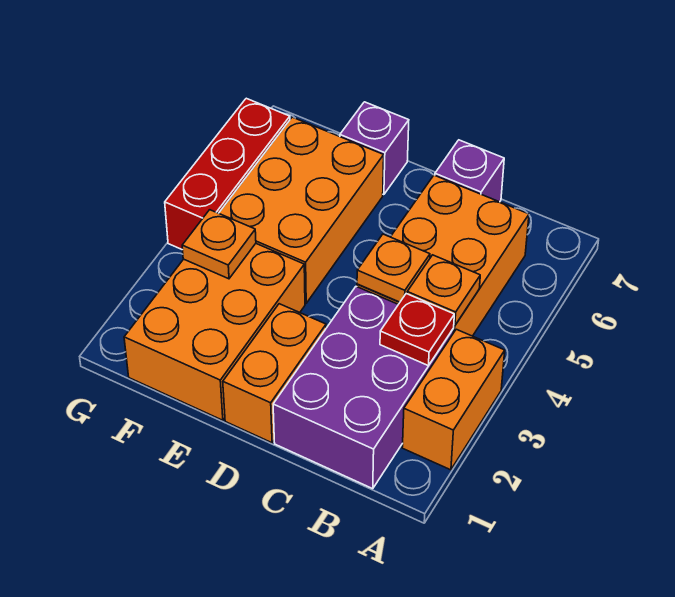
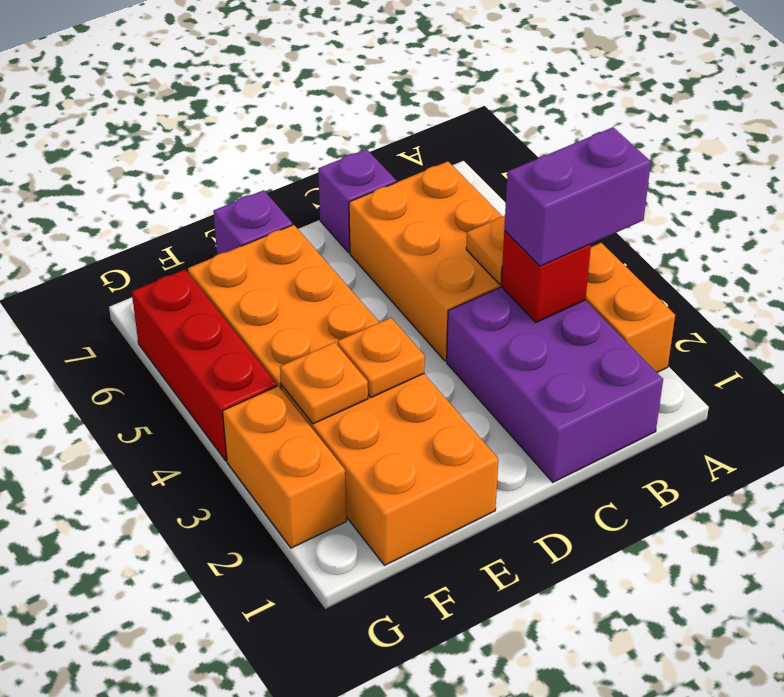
none -> purple brick A3:B3 level 3
red plate B3 level 2 -> red brick B3 level 2
orange plate C4 level 2 -> orange plate E3 level 2
orange brick D1:D2 level 1 -> orange brick G2:G3 level 1

